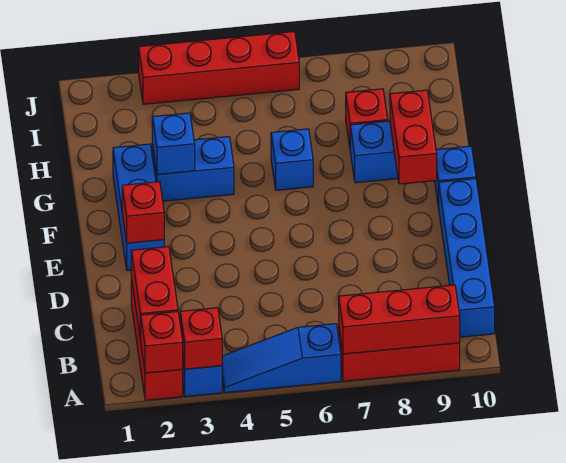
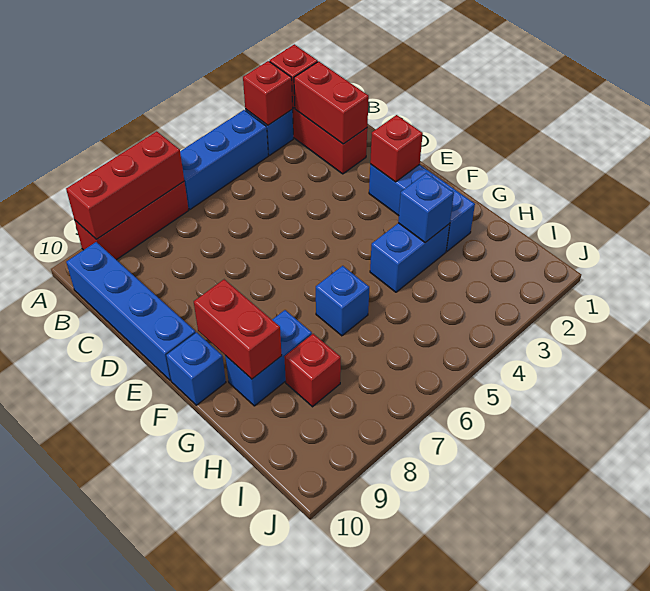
blue slope A4:A6 level 1 top 6 -> blue brick A4:A6 level 1
red brick J3:J6 level 1 -> none

